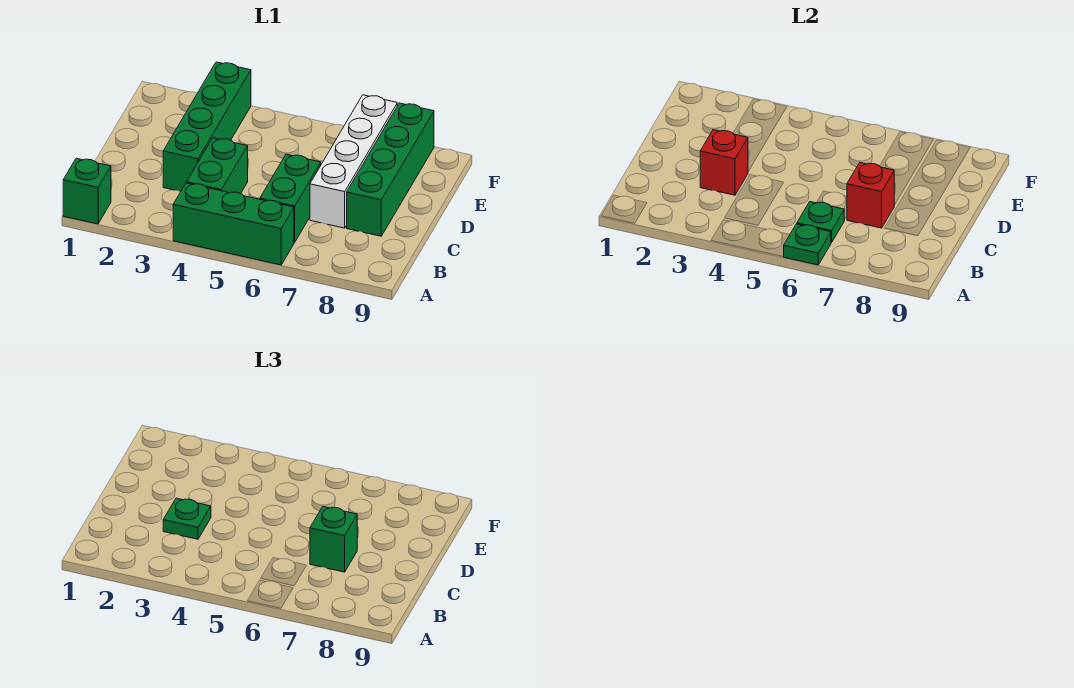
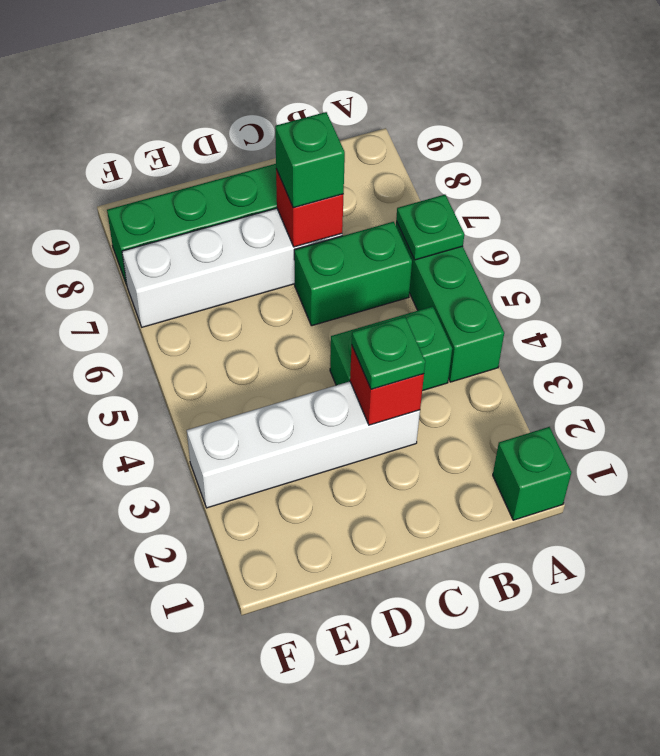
green plate B6 level 2 -> none
green brick C3:F3 level 1 -> white brick C3:F3 level 1

